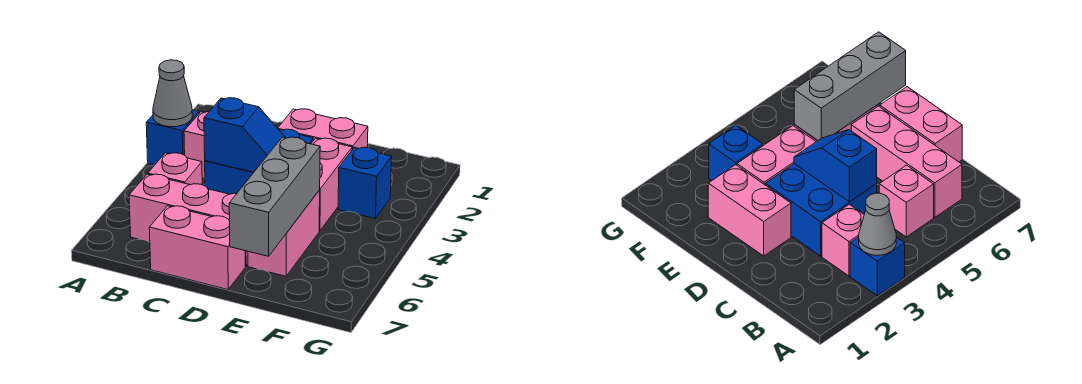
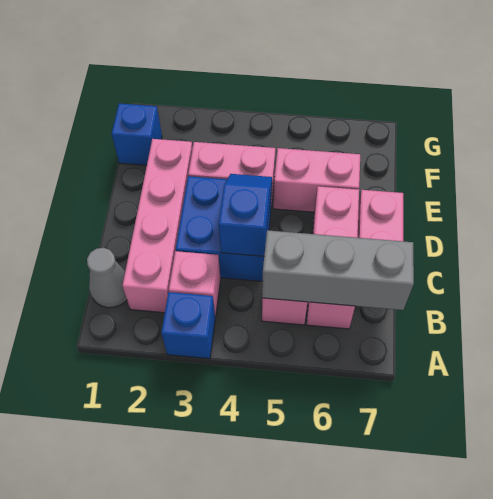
grey cone A3 level 2 -> grey cone B1 level 1
pink brick D2:E2 level 1 -> pink brick B2:E2 level 1
grey brick E5:E7 level 2 -> grey brick B5:B7 level 2
blue brick F3 level 1 -> blue brick F1 level 1

